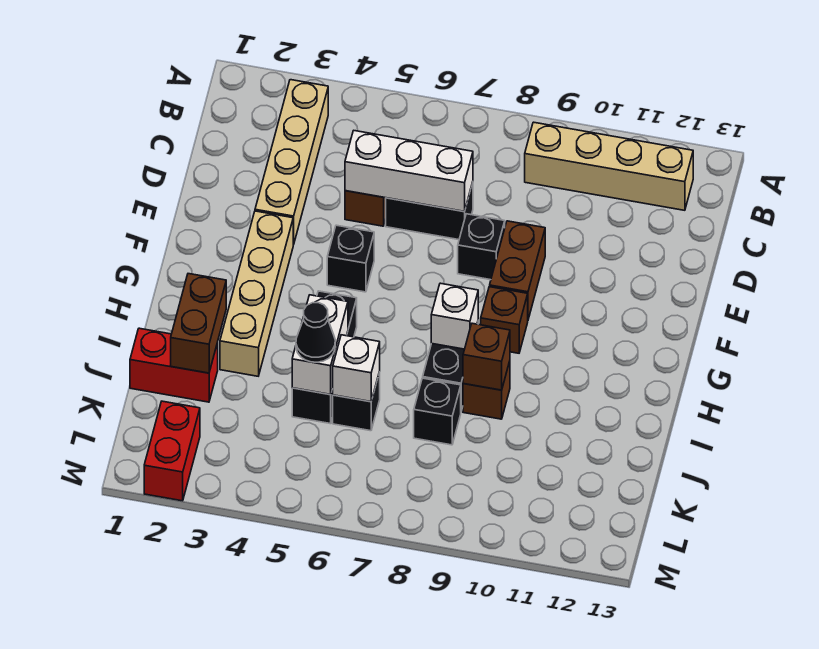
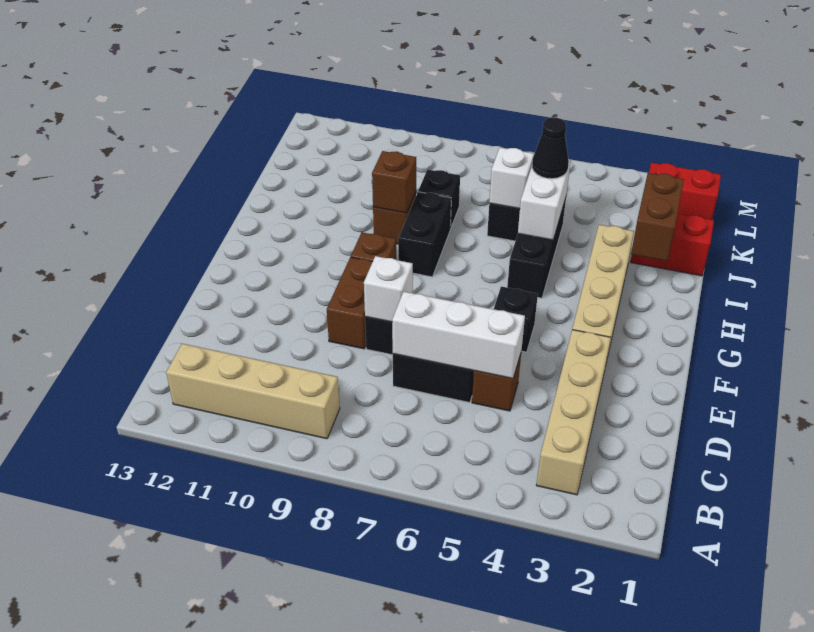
white brick H8 level 2 -> white brick E8 level 2
red brick L2:M2 level 1 -> red brick L1:L2 level 1

